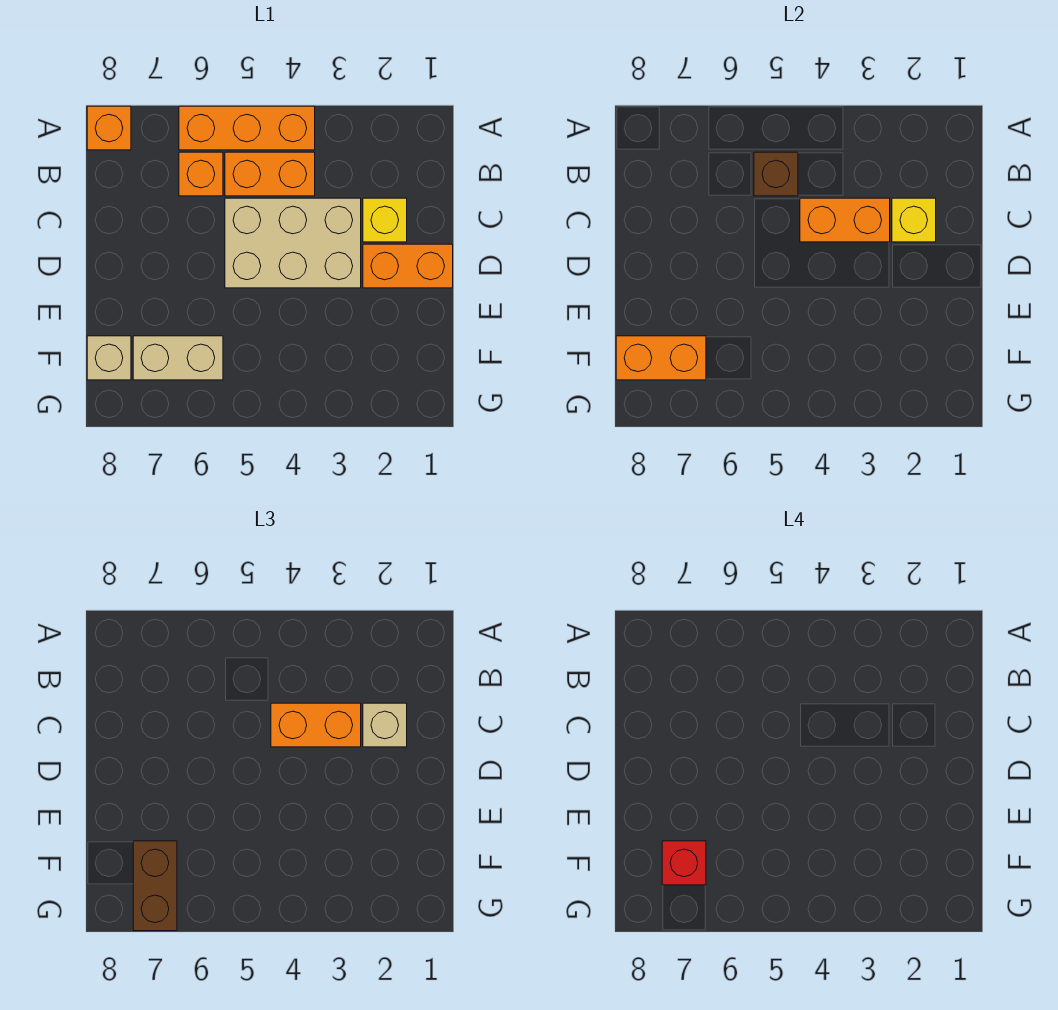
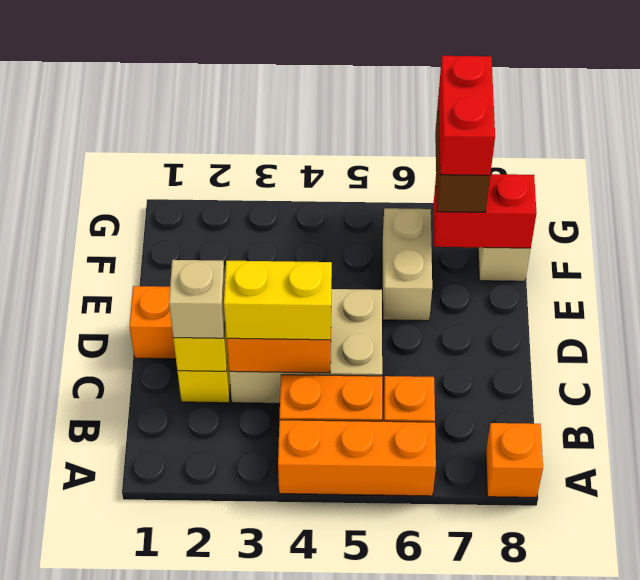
brown brick B5 level 2 -> none
orange brick C3:C4 level 3 -> yellow brick C3:C4 level 3
tan brick F6:F7 level 1 -> tan brick E6:F6 level 1
orange brick F7:F8 level 2 -> red brick F7:F8 level 2
red brick F7 level 4 -> red brick F7:G7 level 4

